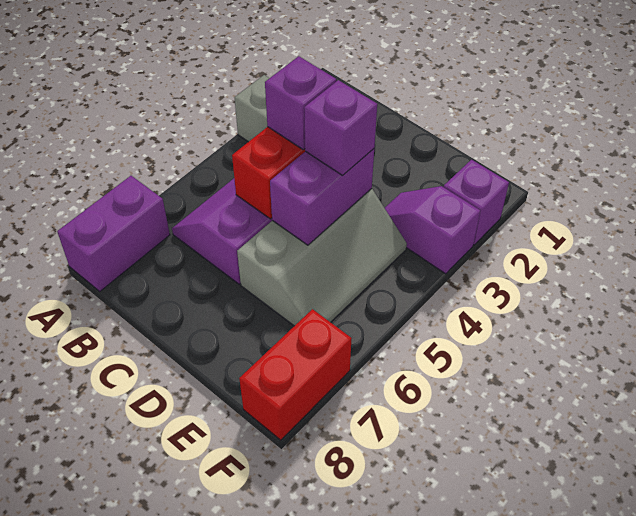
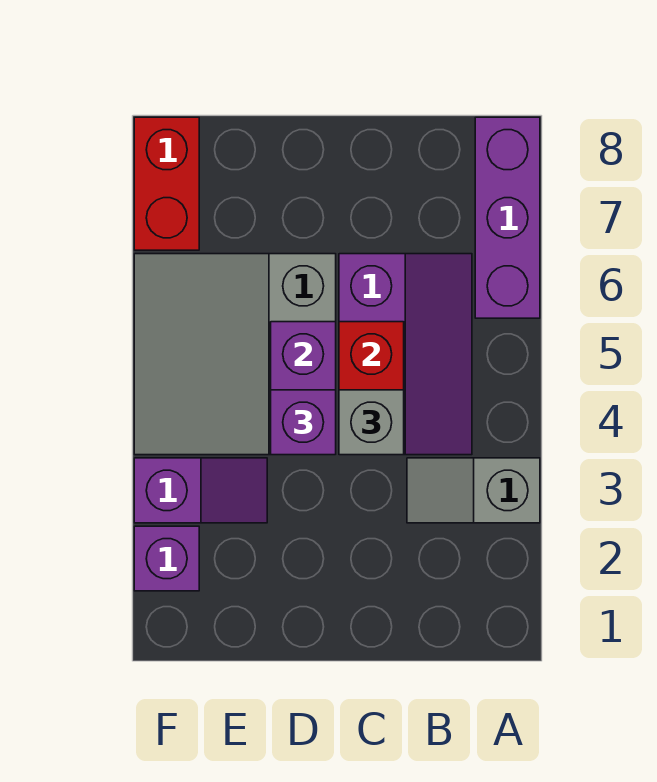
purple brick A7:A8 level 1 -> purple brick A6:A8 level 1
purple brick C4 level 3 -> grey brick C4 level 3
grey slope D4:E6 level 1 top D -> grey slope D4:F6 level 1 top D

